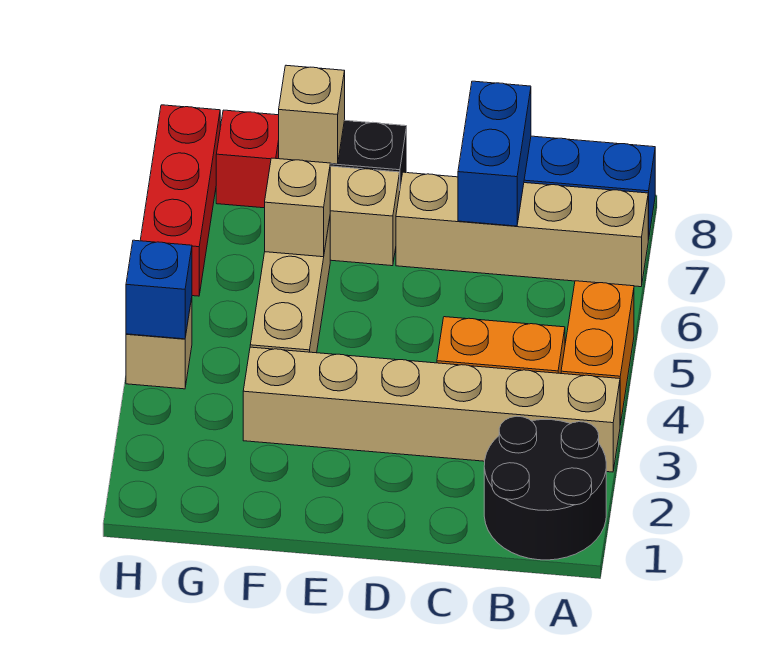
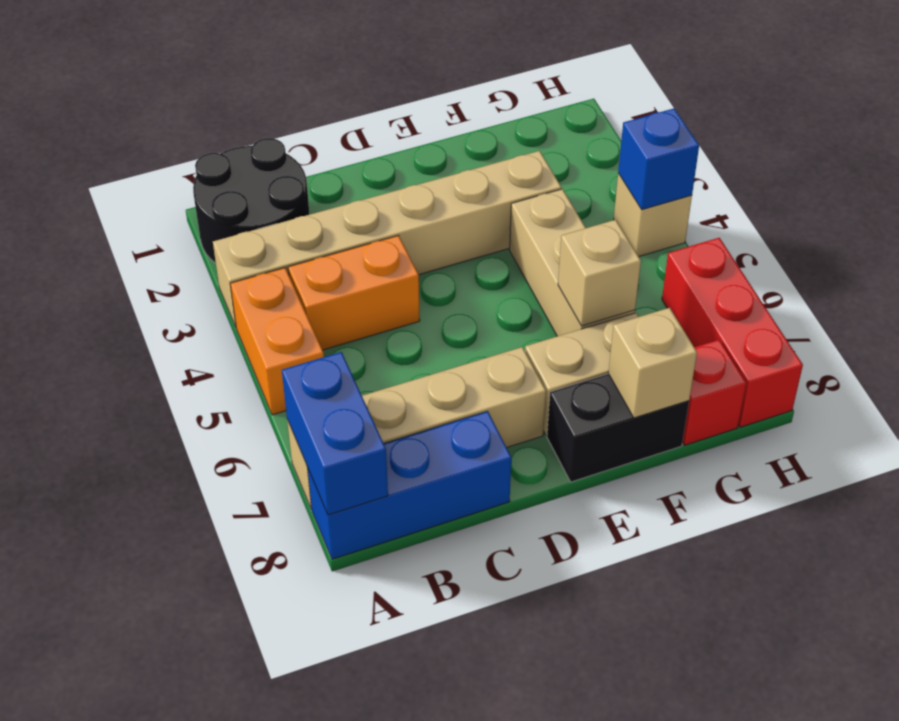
blue brick C7:C8 level 2 -> blue brick A7:A8 level 2

